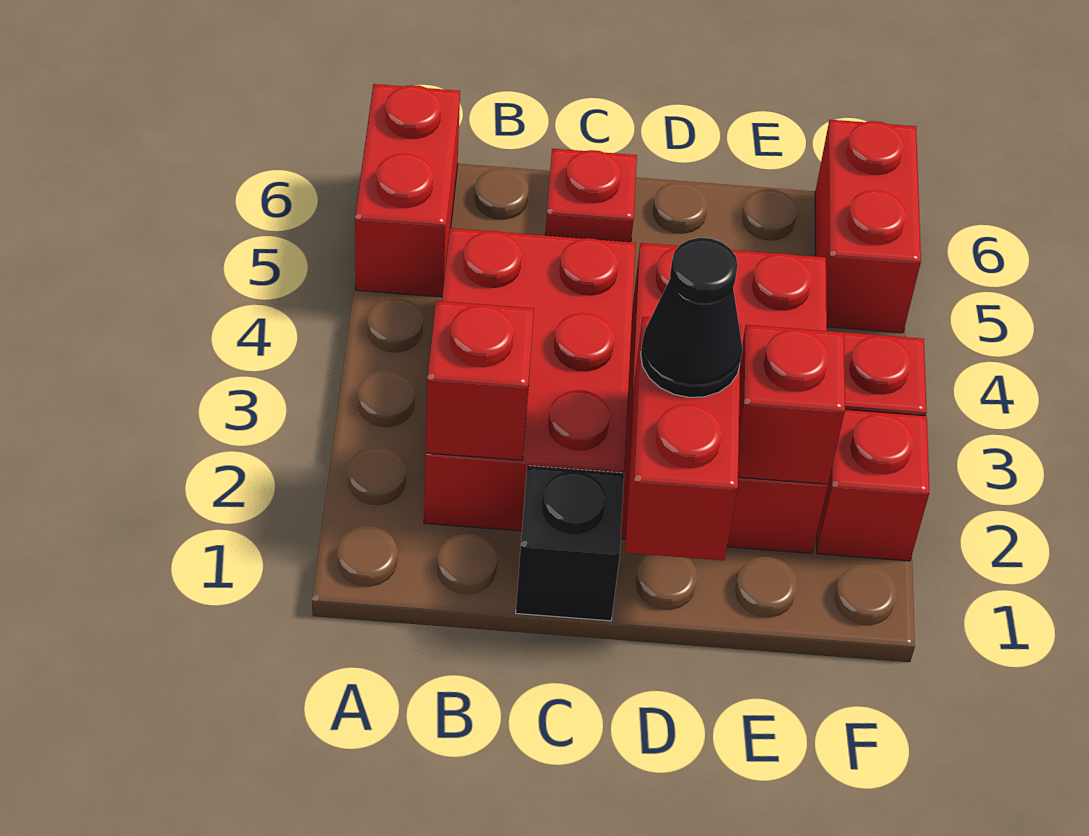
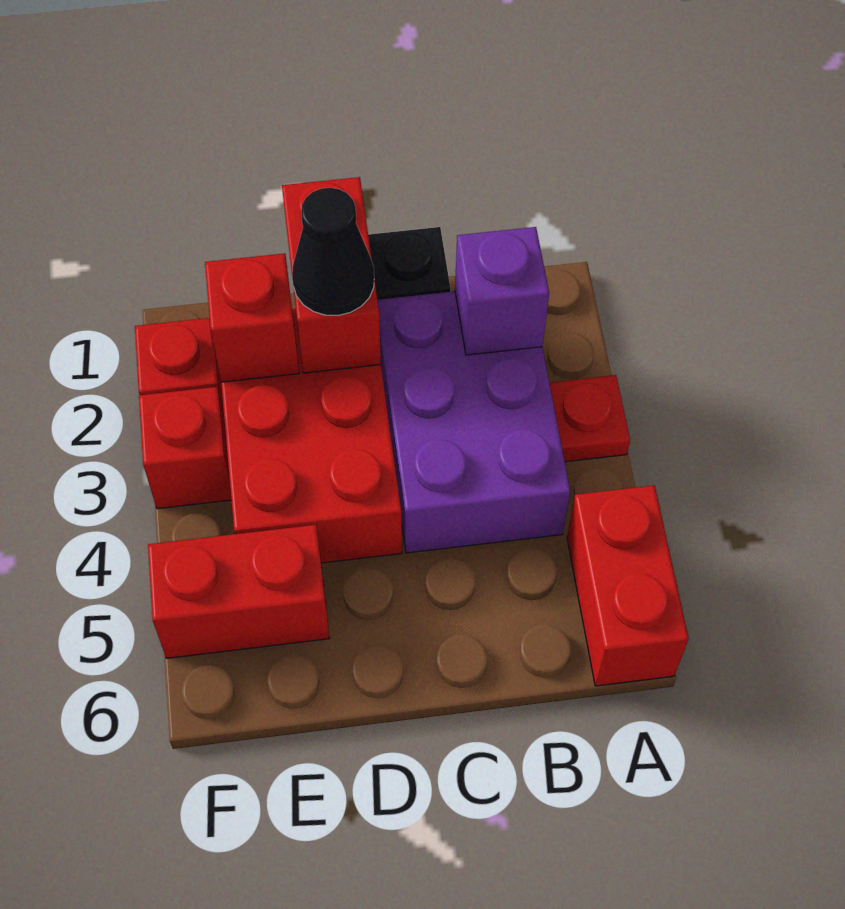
red brick B2:C4 level 1 -> purple brick B2:C4 level 1
red brick B2 level 2 -> purple brick B2 level 2
red plate C6 level 1 -> red plate A3 level 1
red brick F5:F6 level 1 -> red brick E5:F5 level 1

